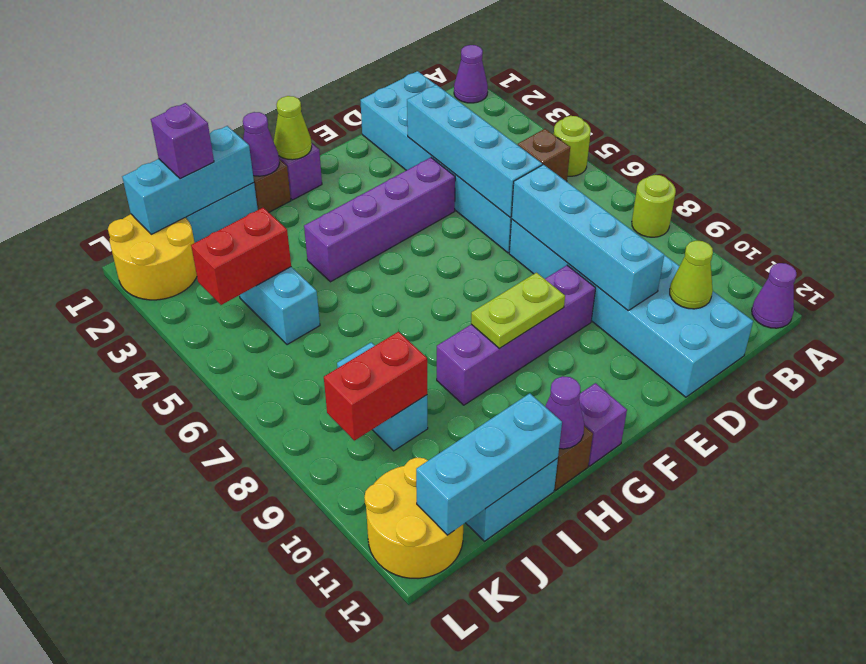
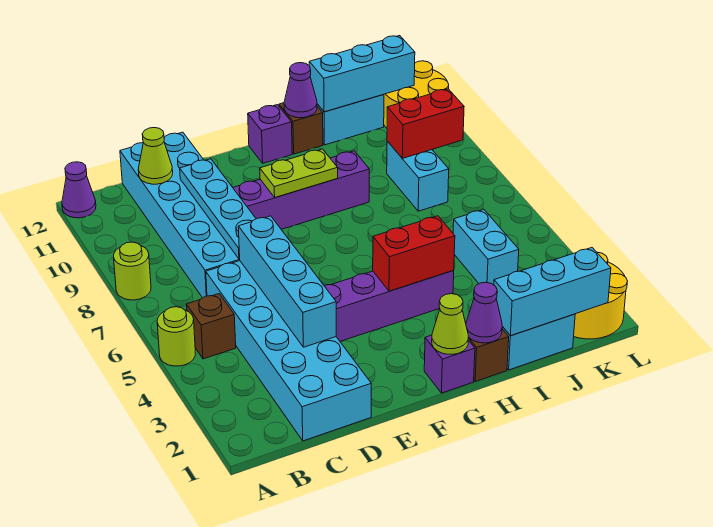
purple cone A1 level 1 -> none
cyan brick D7:D10 level 2 -> cyan plate D7:D10 level 2
purple brick J1 level 3 -> none
red brick J4:K4 level 2 -> red brick G4:H4 level 2

